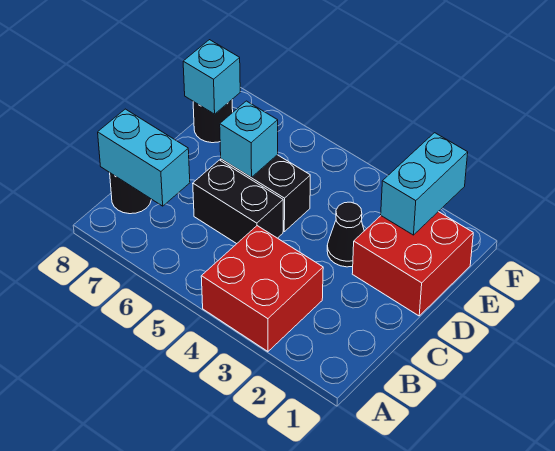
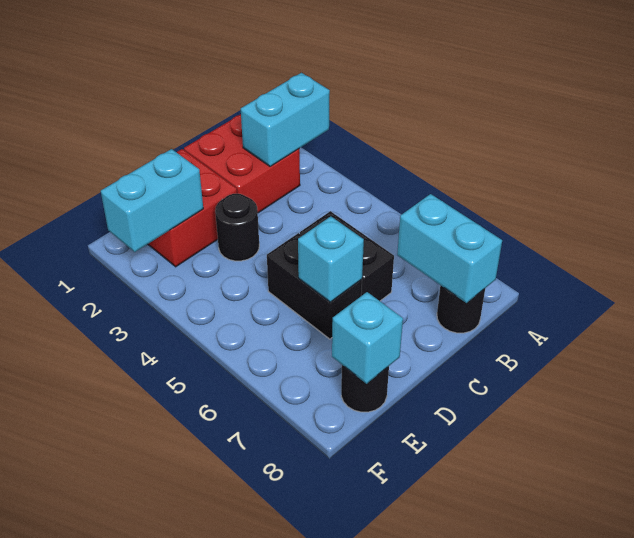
none -> cyan brick A2:B2 level 2
red brick A3:B4 level 1 -> red brick B1:C2 level 1
black cone D3 level 1 -> black round brick D3 level 1

